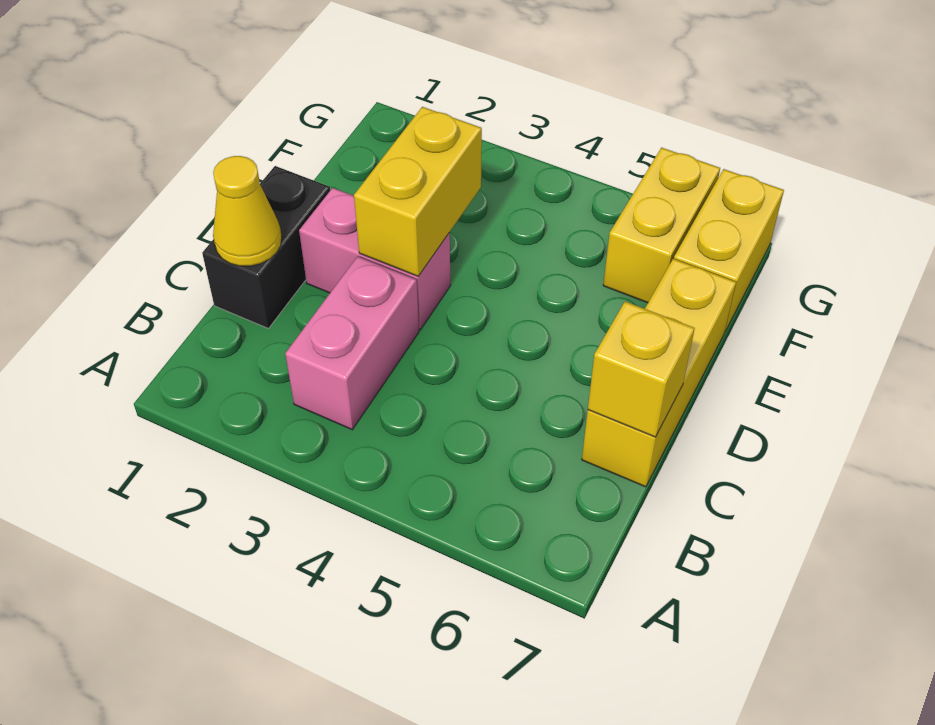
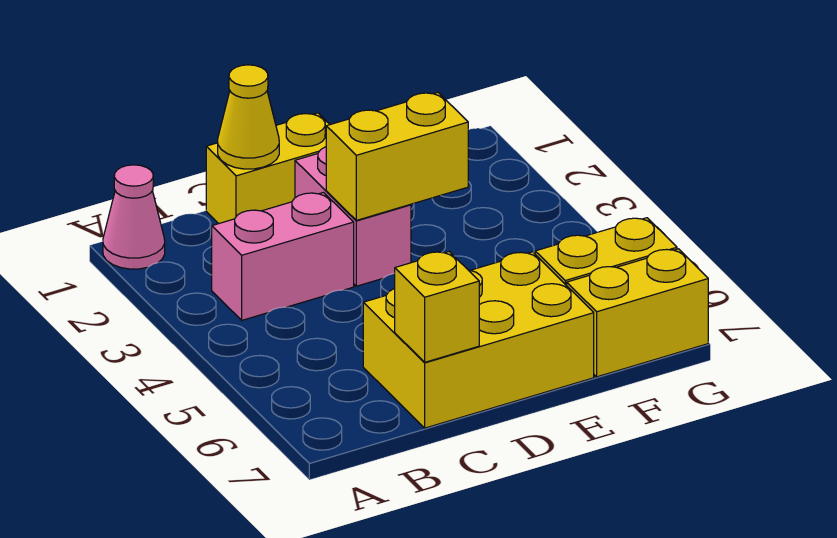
none -> pink cone A1 level 1
black brick C1:D1 level 1 -> yellow brick C1:D1 level 1
yellow brick C7:E7 level 1 -> yellow brick C6:E7 level 1

